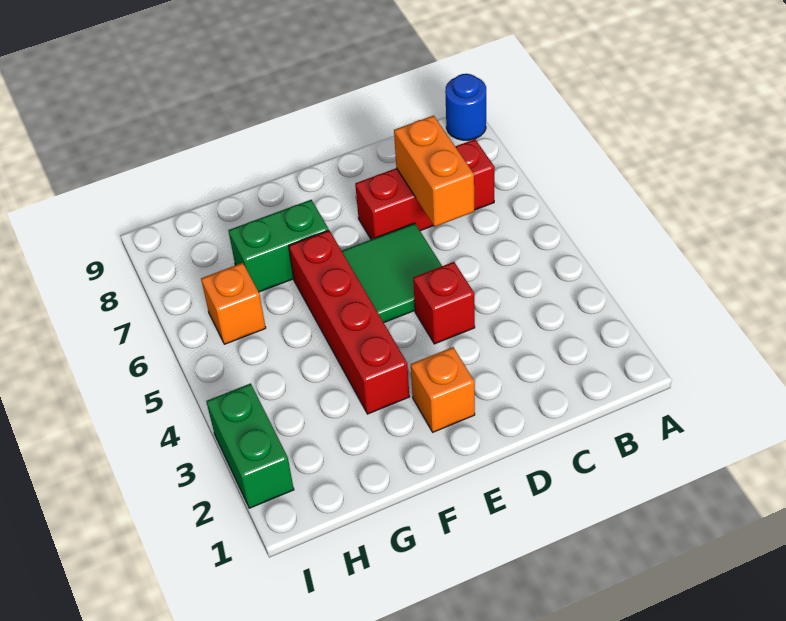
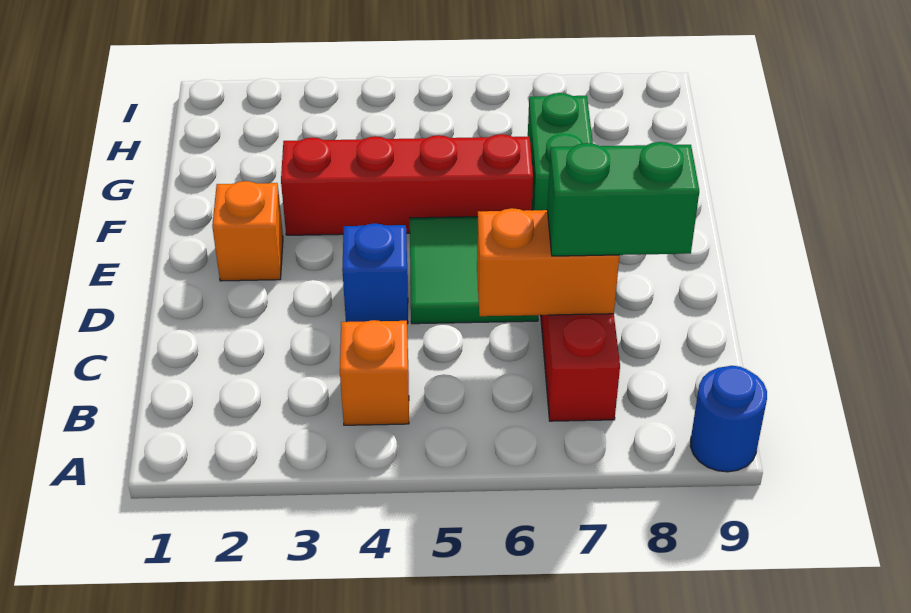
red brick D4 level 1 -> blue brick D4 level 1
orange brick H6 level 1 -> orange brick B4 level 1
green brick I2:I3 level 1 -> green brick C7:C8 level 3

